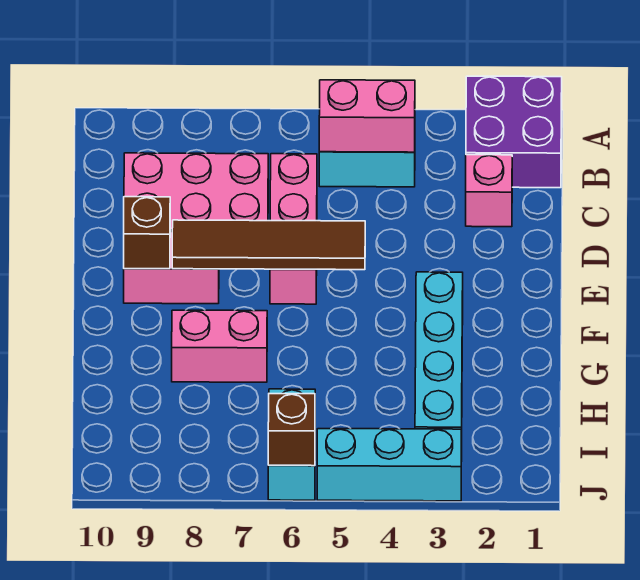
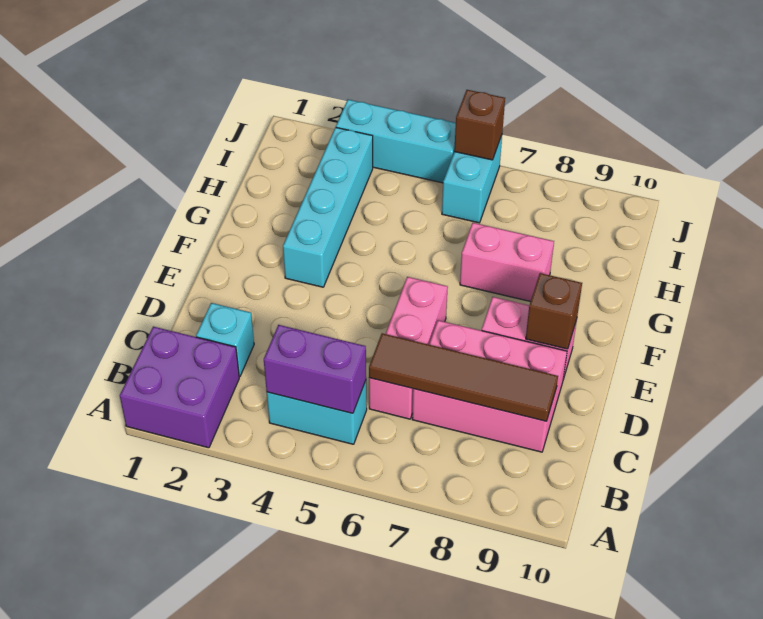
pink brick B4:B5 level 2 -> purple brick B4:B5 level 2
pink brick C2 level 1 -> cyan brick C2 level 1
brown tile E5:E8 level 2 -> brown tile C6:C9 level 2

